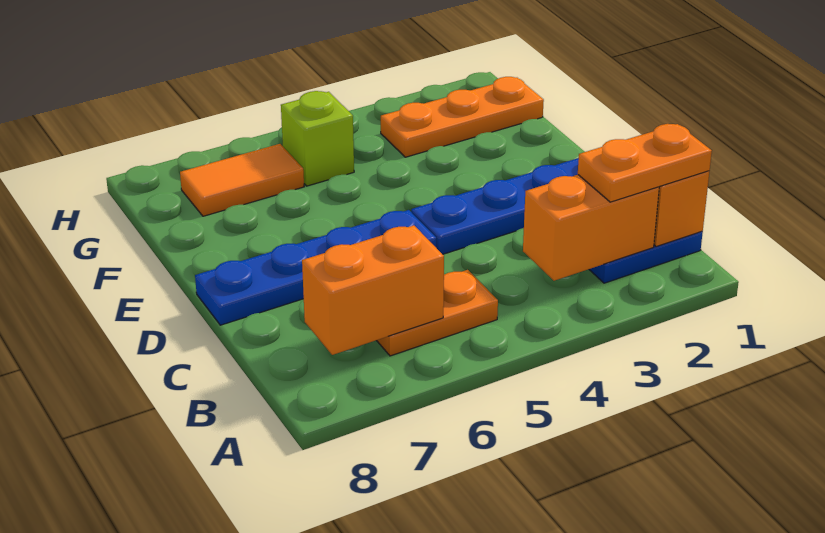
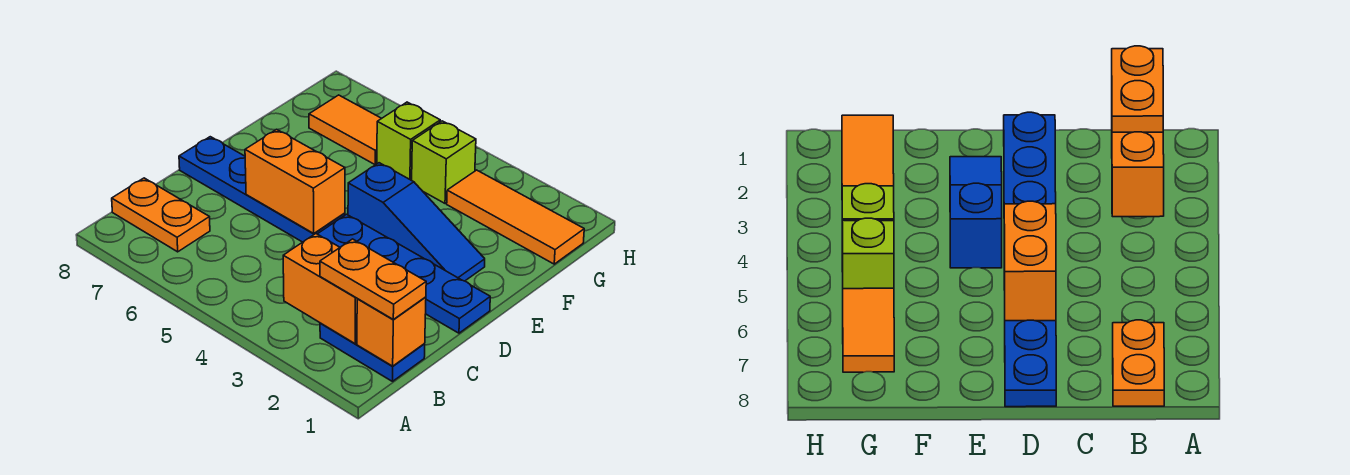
orange plate B5:B6 level 1 -> orange plate B7:B8 level 1
orange brick B6:B7 level 2 -> orange brick D5:D6 level 2
none -> blue slope E2:E4 level 1 top 4
orange plate G1:G3 level 1 -> orange tile G1:G3 level 1
none -> lime brick G4 level 1

